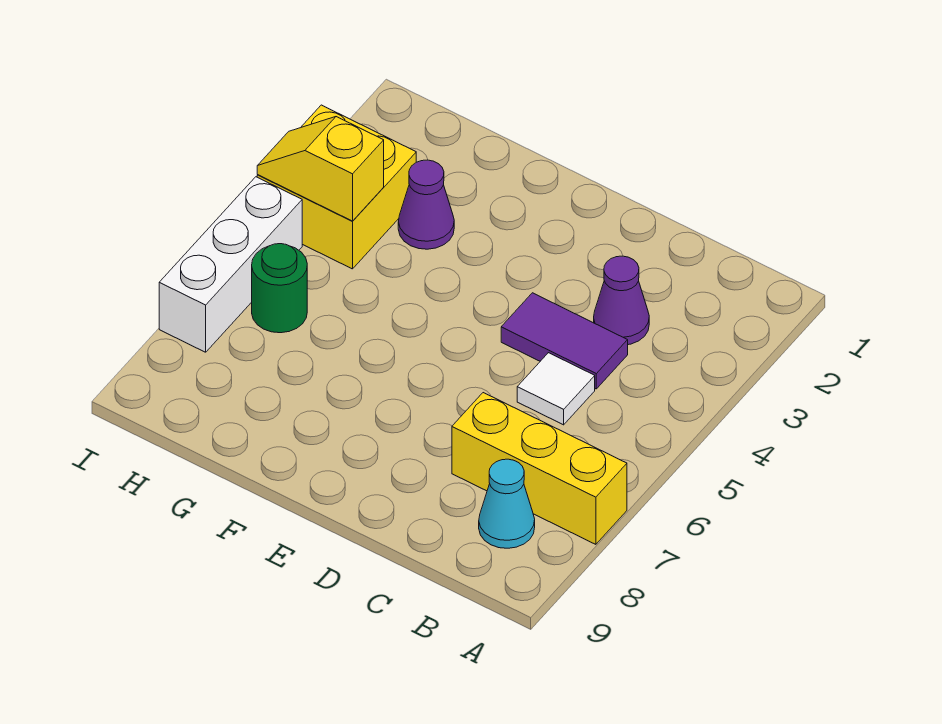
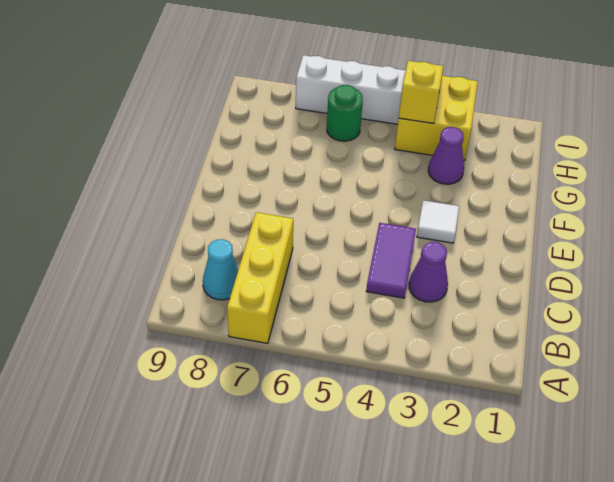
white tile C5 level 1 -> white tile E3 level 1

